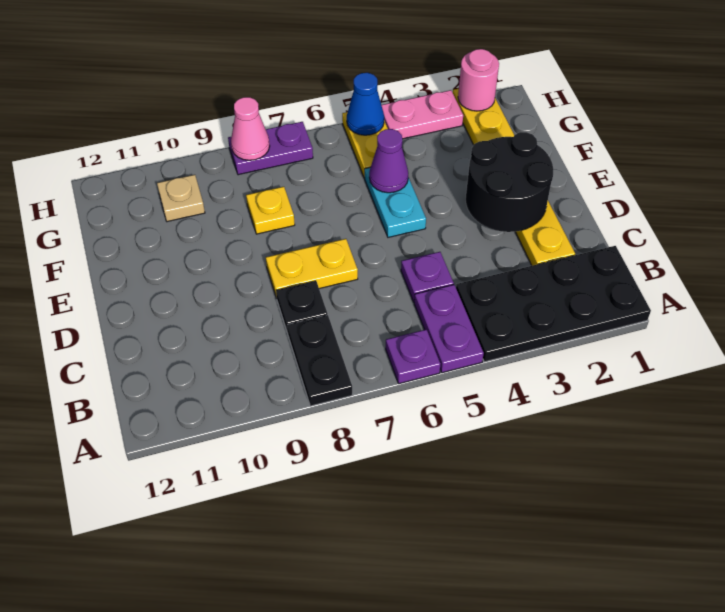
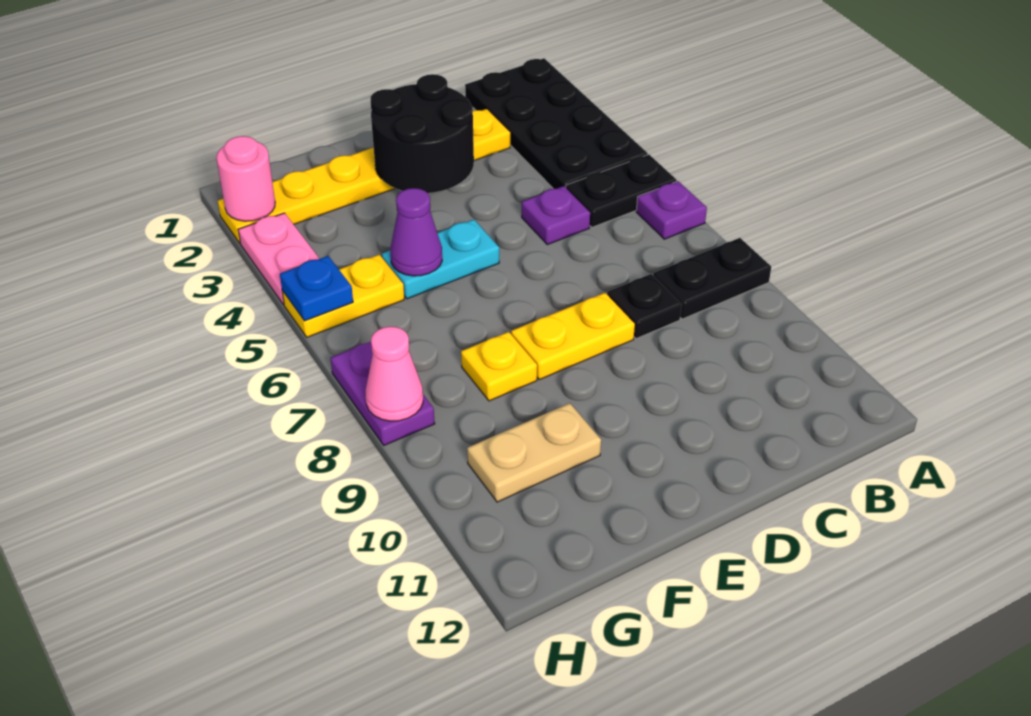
purple plate A5:B5 level 1 -> black plate A5:B5 level 1
yellow plate D7:D8 level 1 -> yellow plate D8:E8 level 1
tan plate G10 level 1 -> tan plate F10:G10 level 1
blue cone H5 level 2 -> blue plate H5 level 2

